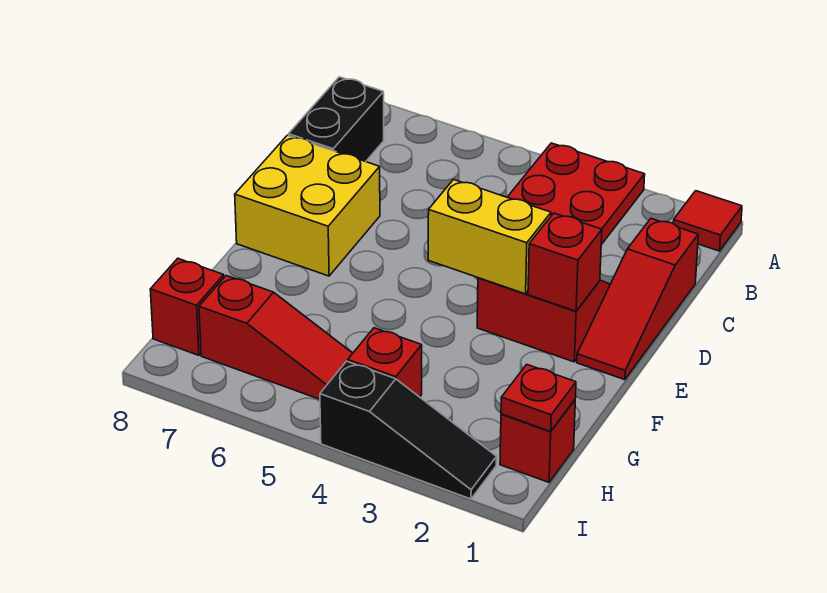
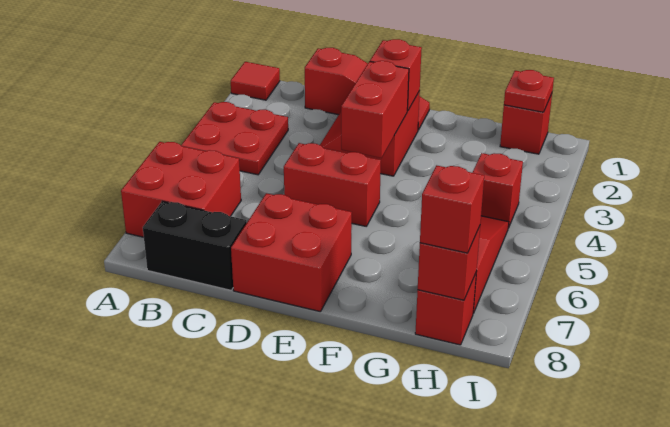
none -> red brick A6:B7 level 1
none -> red brick D5:E5 level 1
yellow brick D7:E8 level 1 -> red brick D7:E8 level 1
yellow brick E3:E4 level 2 -> red brick E3:E4 level 2
none -> red brick H8 level 2
none -> red brick H8 level 3
black slope I2:I4 level 1 top 4 -> none

